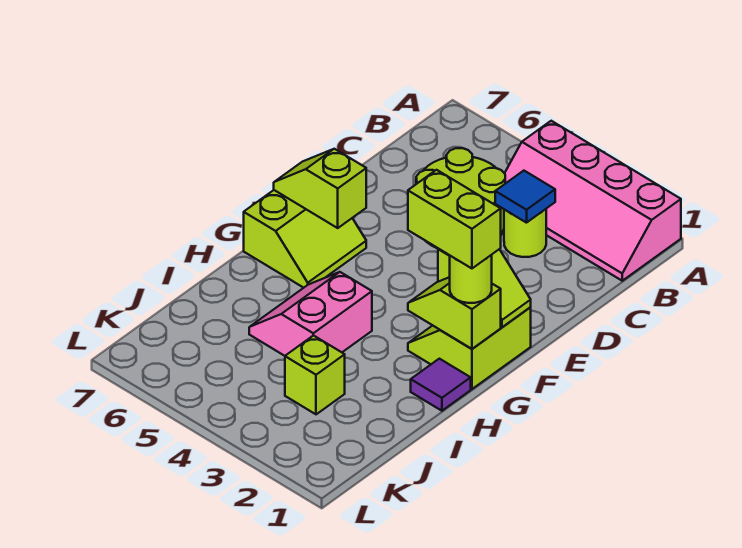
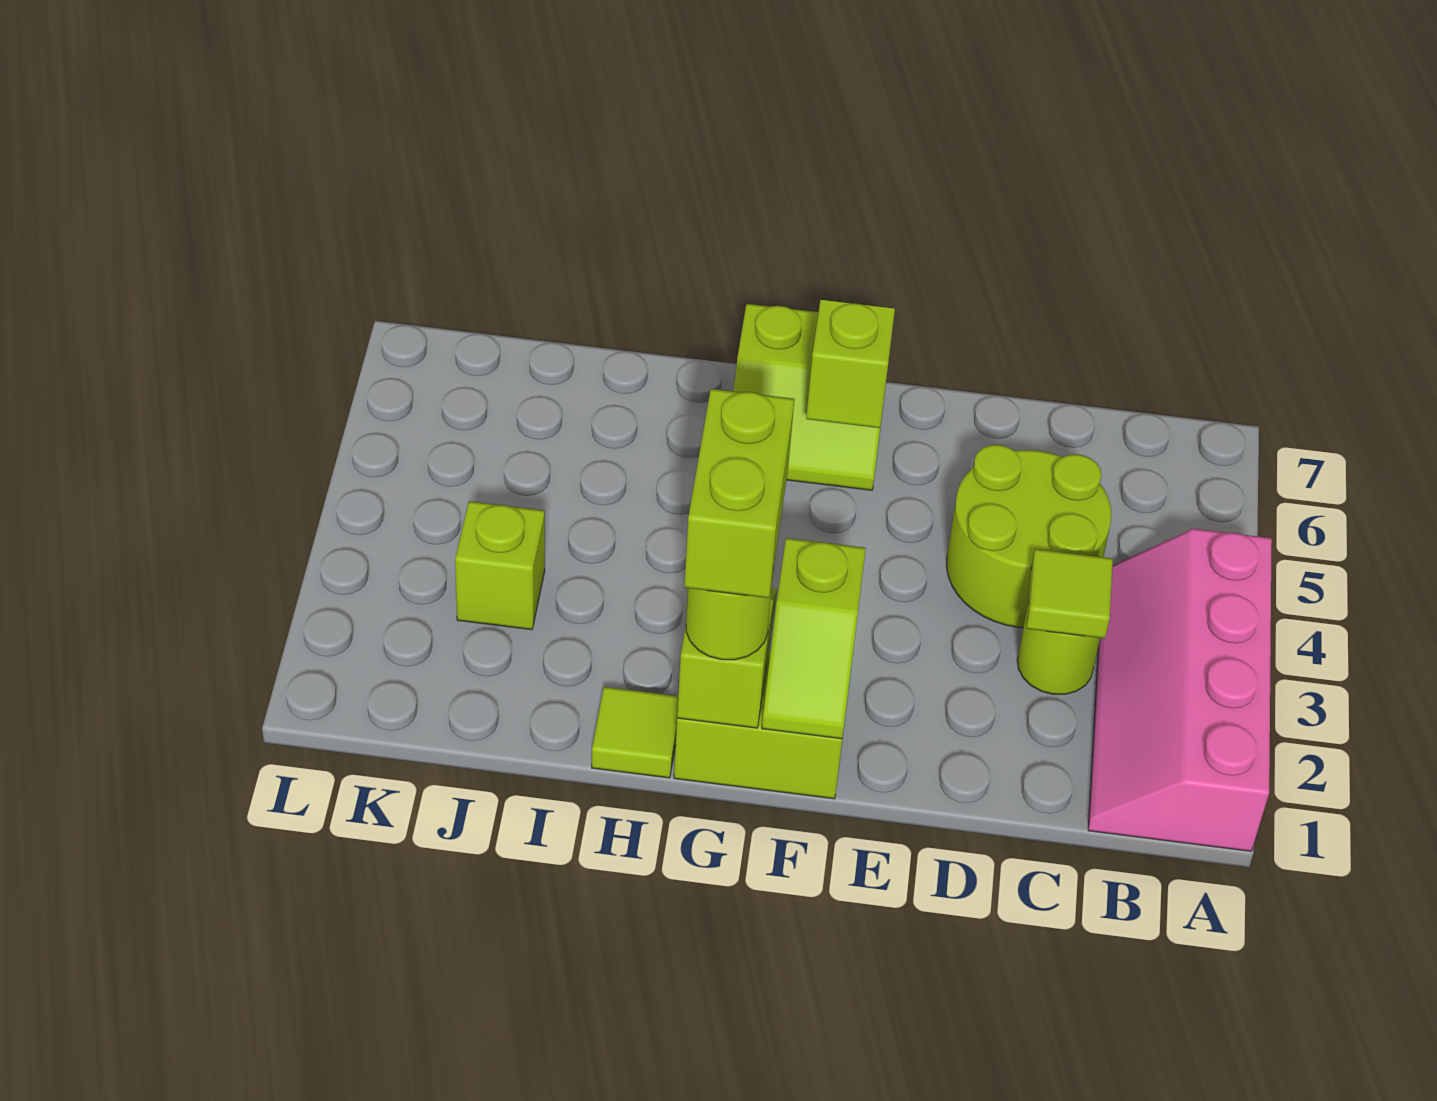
blue tile C3 level 2 -> lime tile C3 level 2
purple tile H1 level 1 -> lime tile H1 level 1
pink slope H4:I5 level 1 top 4 -> none

